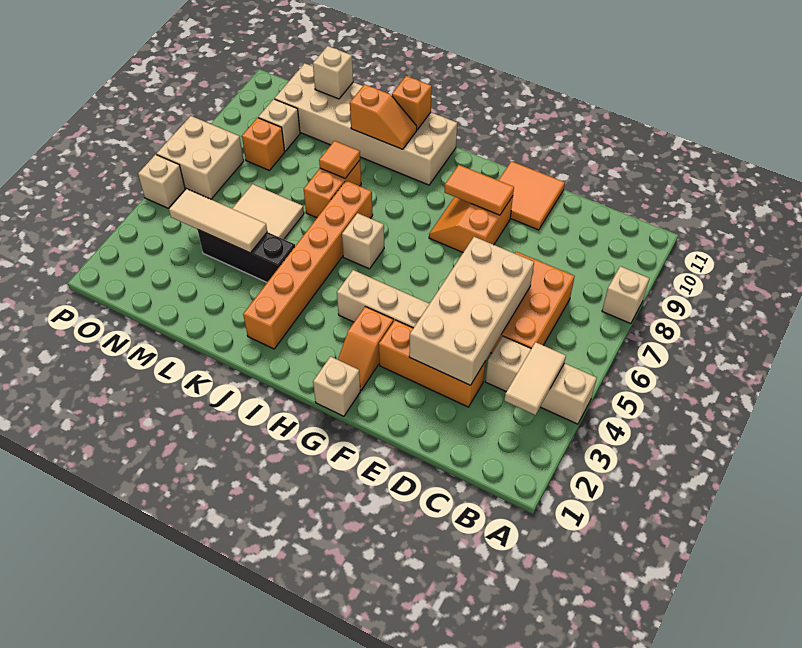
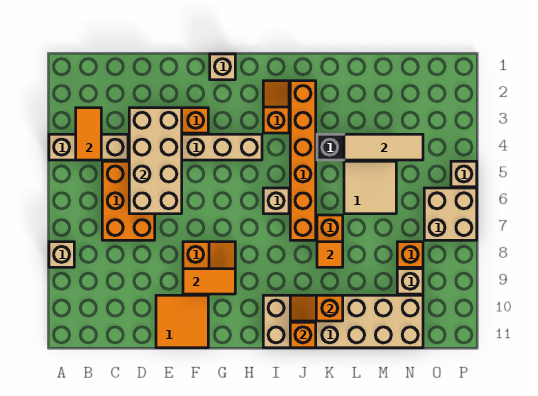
tan tile B3:B4 level 2 -> orange tile B3:B4 level 2
orange slope G2:G3 level 1 top 3 -> orange slope I2:I3 level 1 top 3
tan brick M11 level 2 -> none

